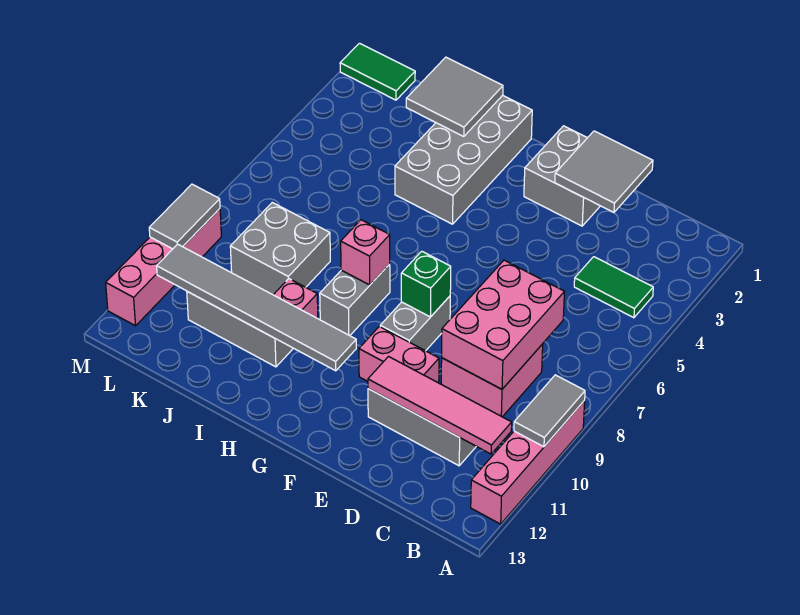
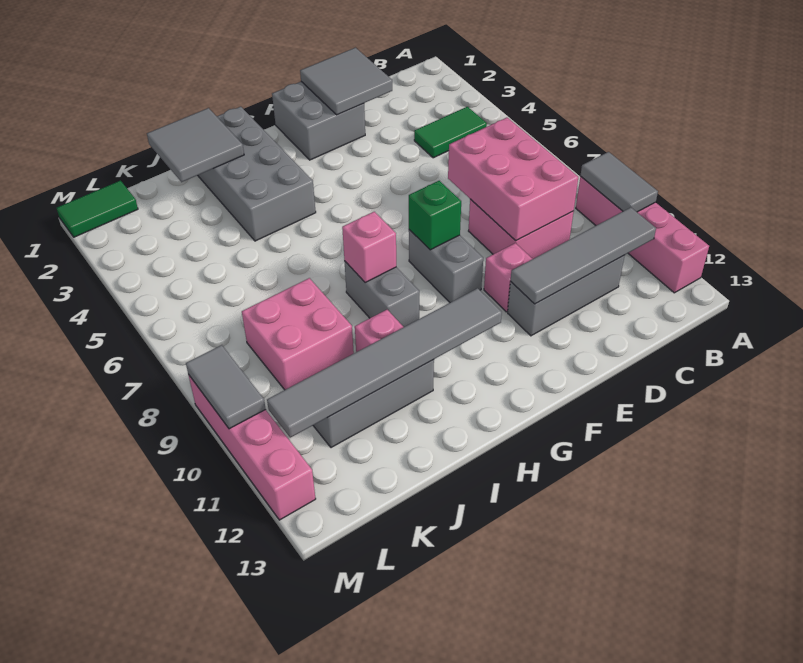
pink tile B11:E11 level 2 -> grey tile B11:E11 level 2
pink brick E10:F10 level 1 -> pink brick E10 level 1
grey brick J8:K9 level 1 -> pink brick J8:K9 level 1

